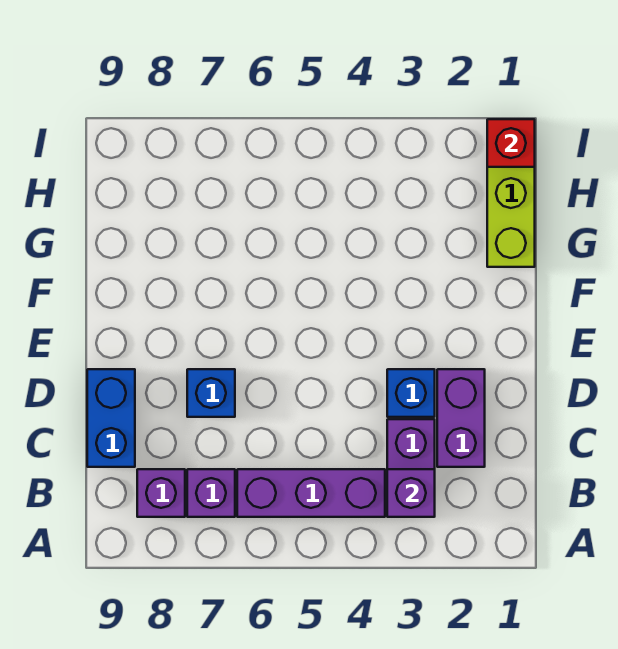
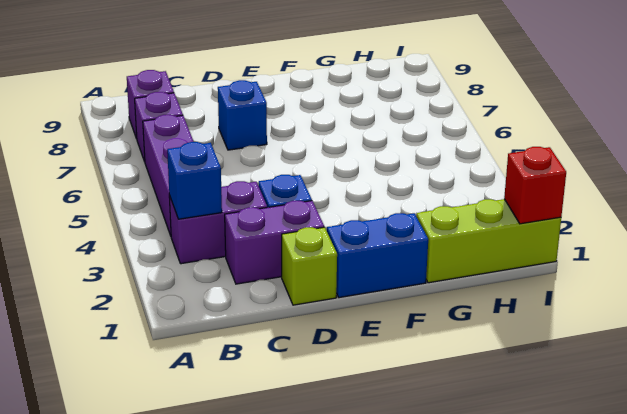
purple brick B3 level 2 -> blue brick B3 level 2
blue brick C9:D9 level 1 -> blue brick E1:F1 level 1
none -> lime brick D1 level 1

